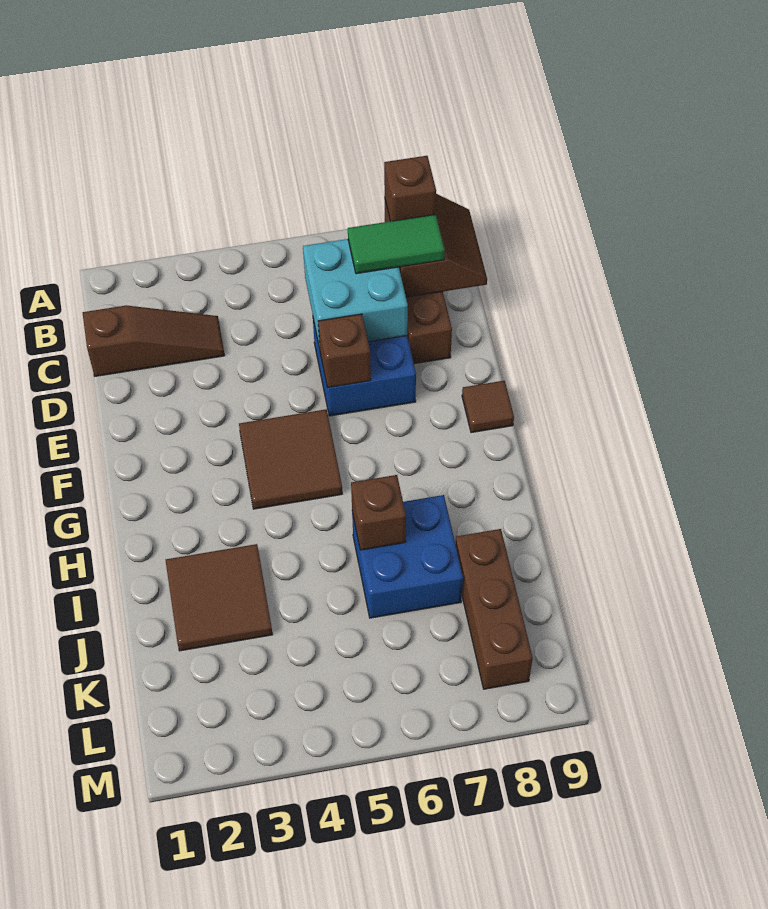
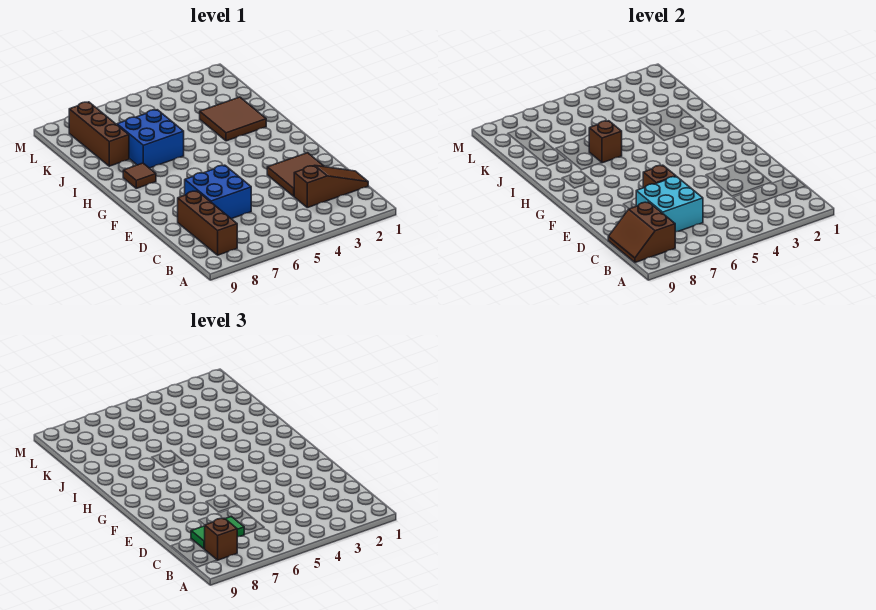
brown slope C1:C3 level 1 top 1 -> brown slope C1:C3 level 1 top 3
brown tile F4:G5 level 1 -> brown tile D2:E3 level 1
brown tile F9 level 1 -> brown tile H8 level 1

